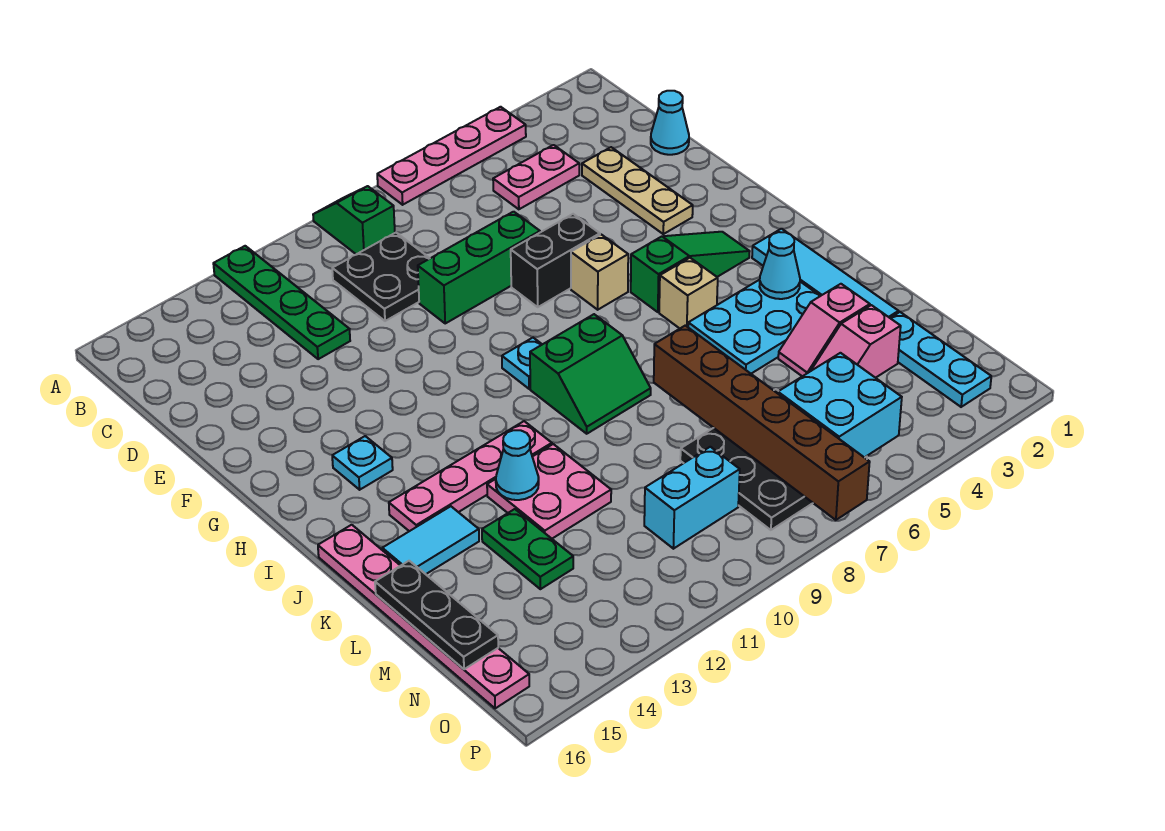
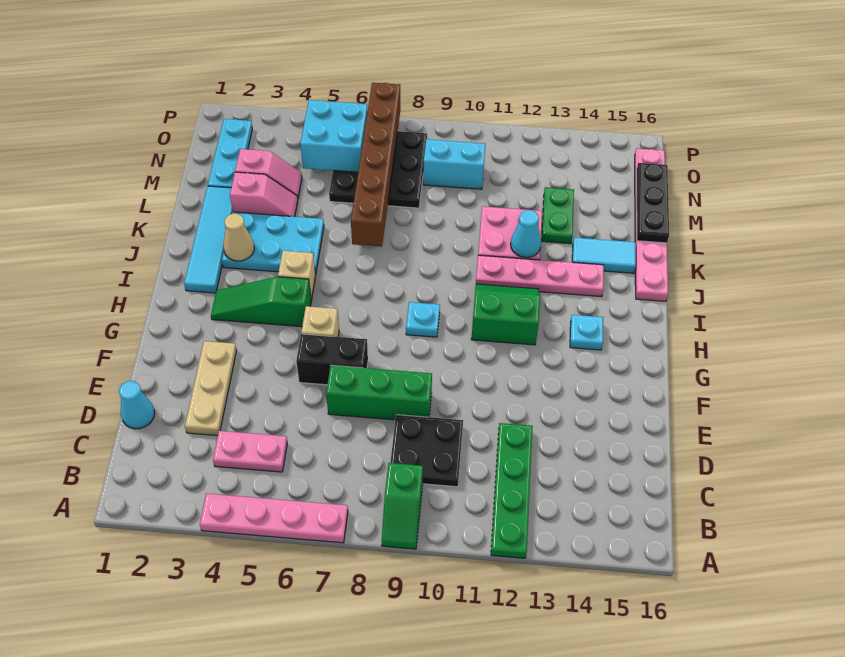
green slope I8:J9 level 1 top I -> green slope H11:I12 level 1 top H
cyan cone J3 level 2 -> tan cone J3 level 2

